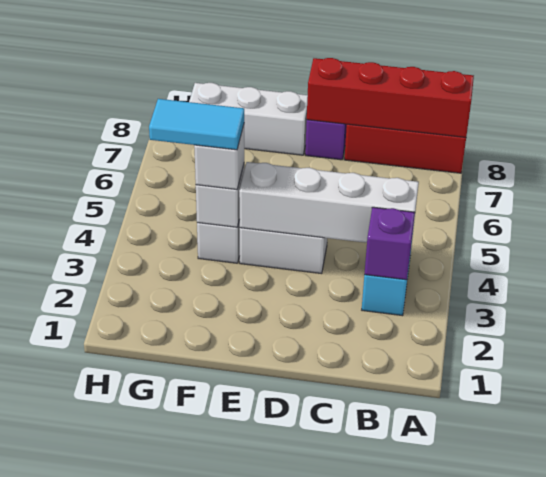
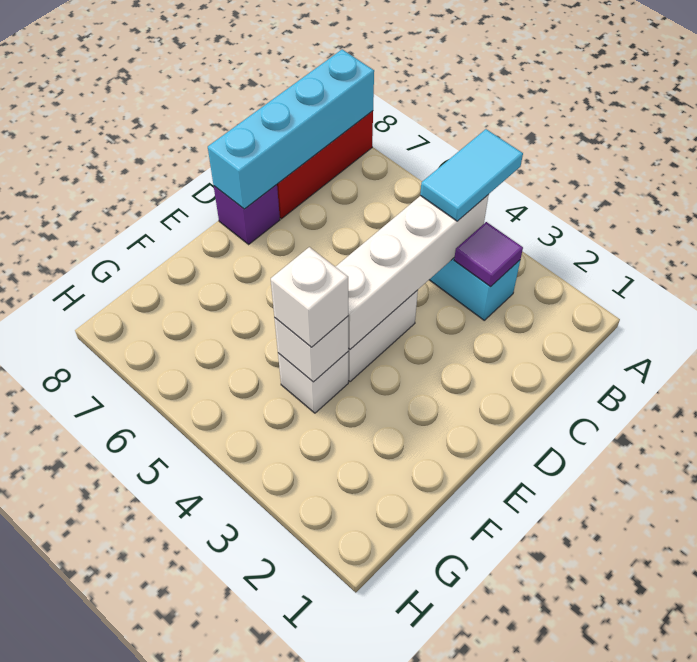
red brick A8:D8 level 2 -> cyan brick A8:D8 level 2
purple brick B3 level 2 -> purple tile B3 level 2
white brick E8:G8 level 1 -> none
cyan tile F4:G4 level 4 -> cyan tile A4:B4 level 3

